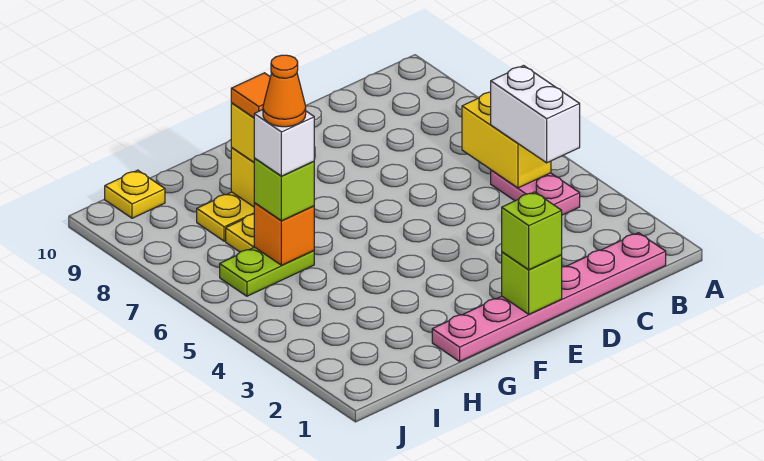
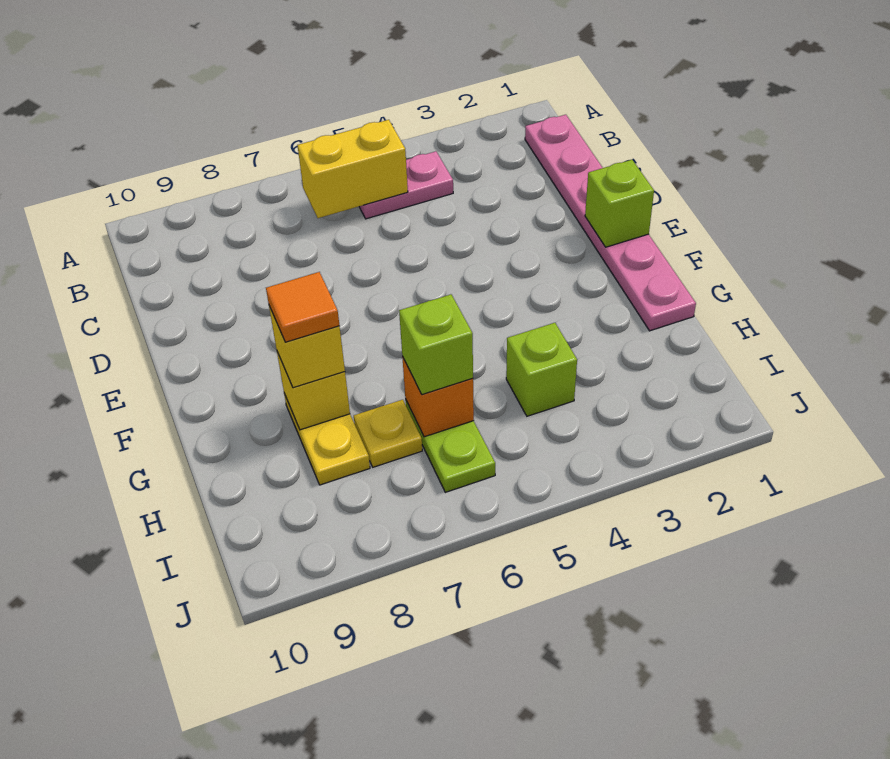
white brick B4:B5 level 3 -> none
lime brick E1 level 3 -> lime brick H4 level 1
white brick H6 level 4 -> none
orange cone H6 level 5 -> none
yellow plate I10 level 1 -> none

